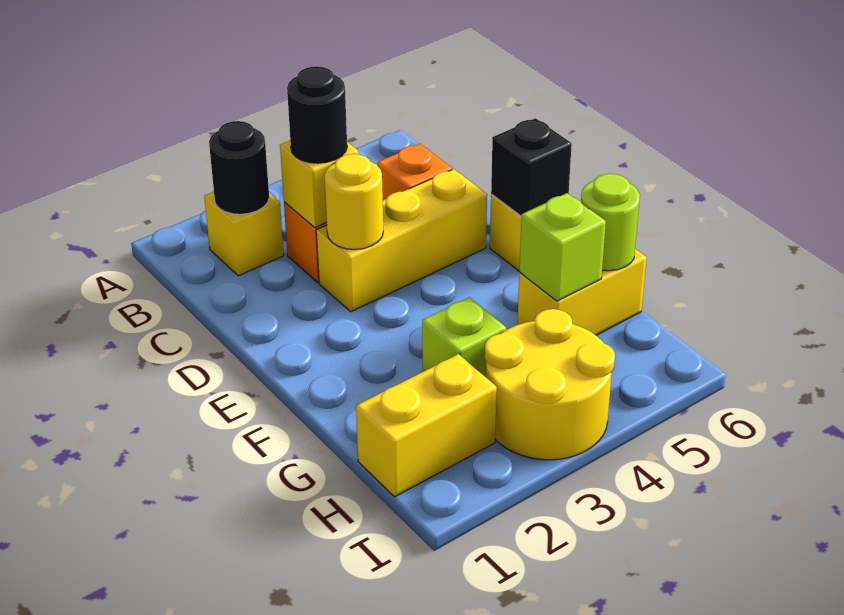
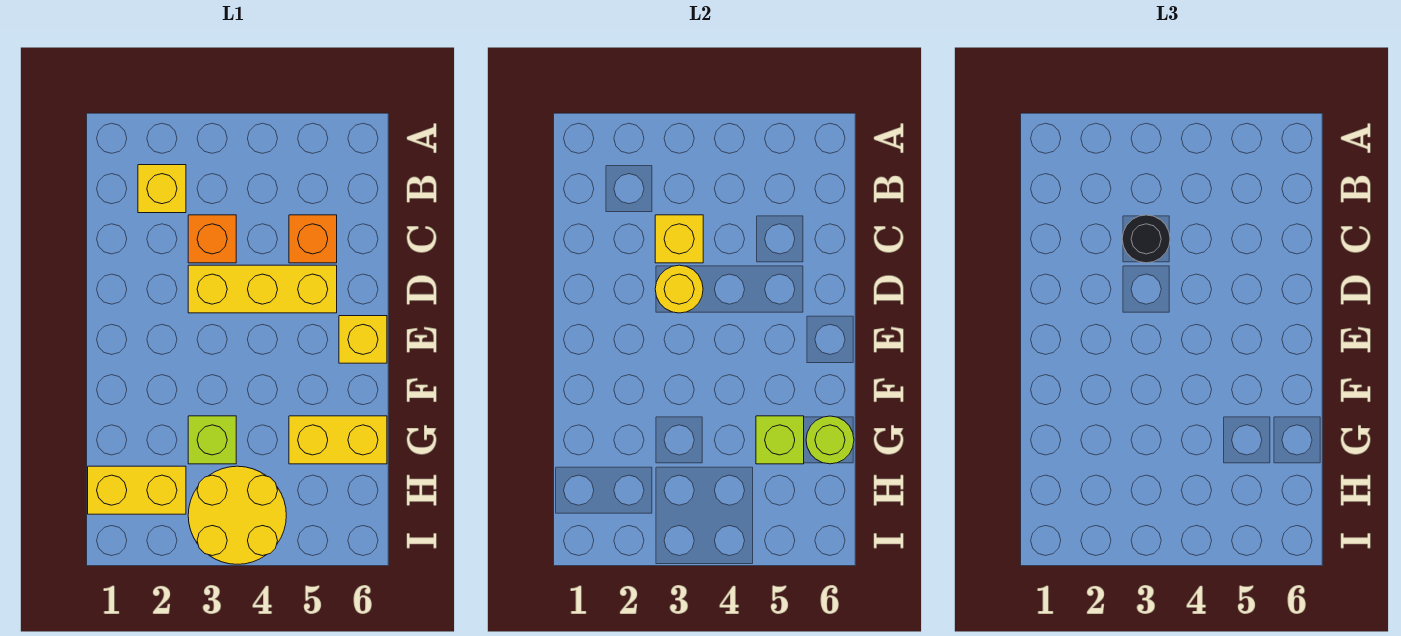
black round brick B2 level 2 -> none
black brick E6 level 2 -> none

